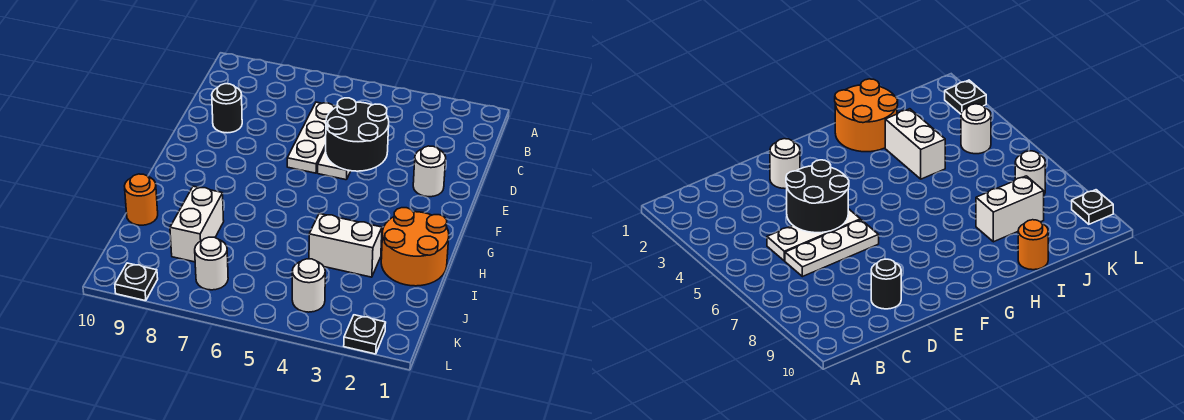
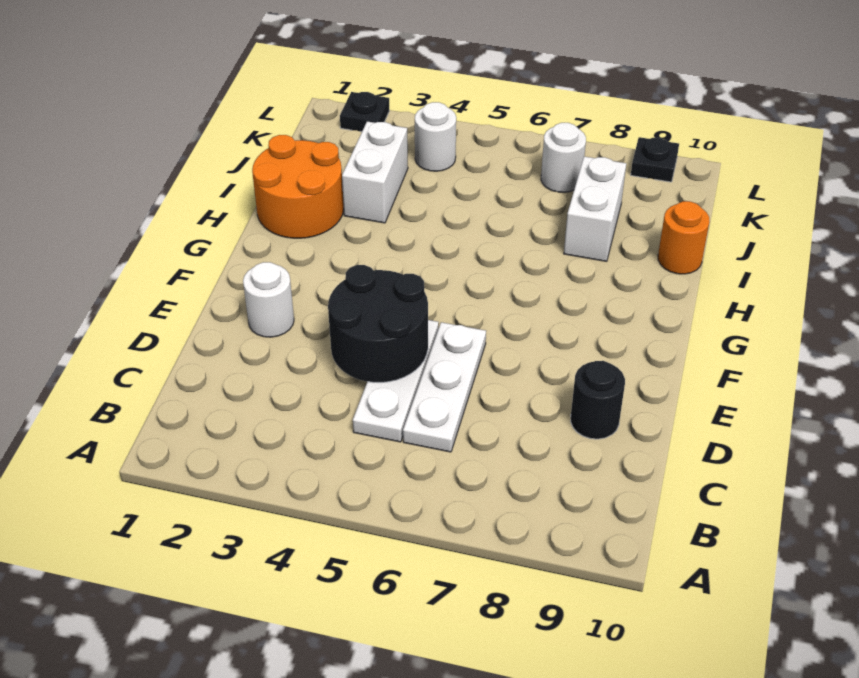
white brick I3:I4 level 1 -> white brick I3:J3 level 1

